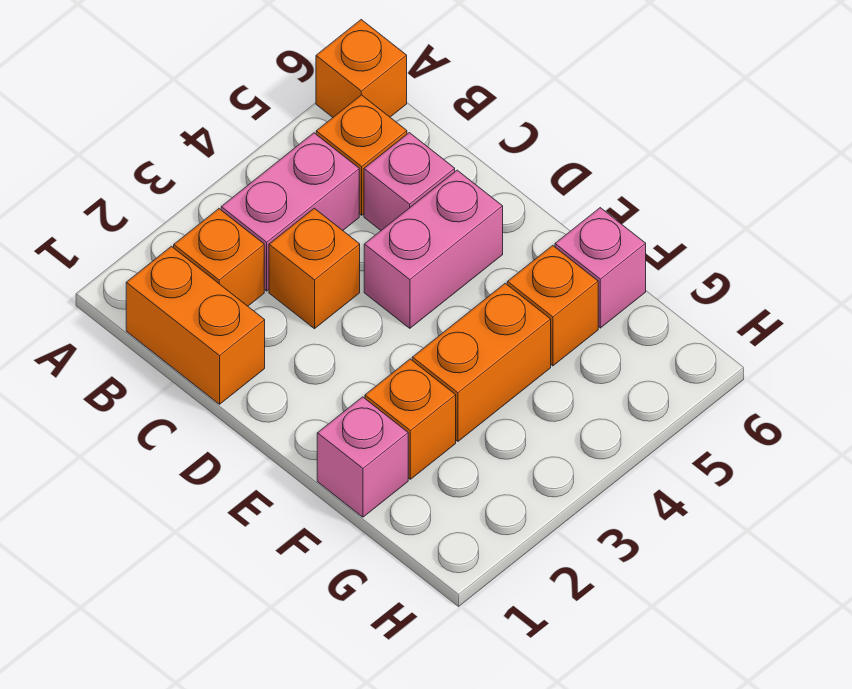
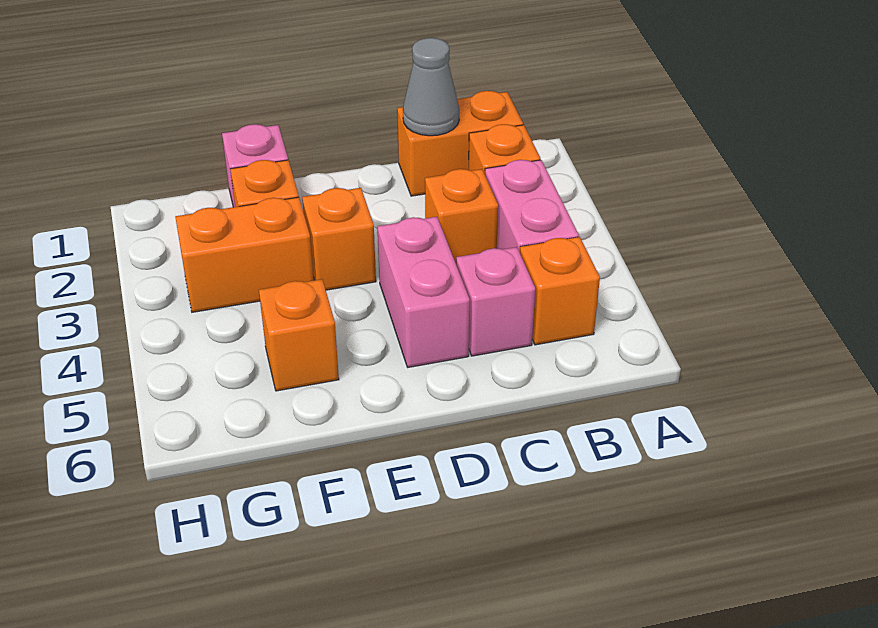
orange brick A6 level 1 -> orange brick E3 level 1
none -> grey cone C1 level 2
orange brick F3:F4 level 1 -> orange brick F3:G3 level 1
pink brick F6 level 1 -> none

